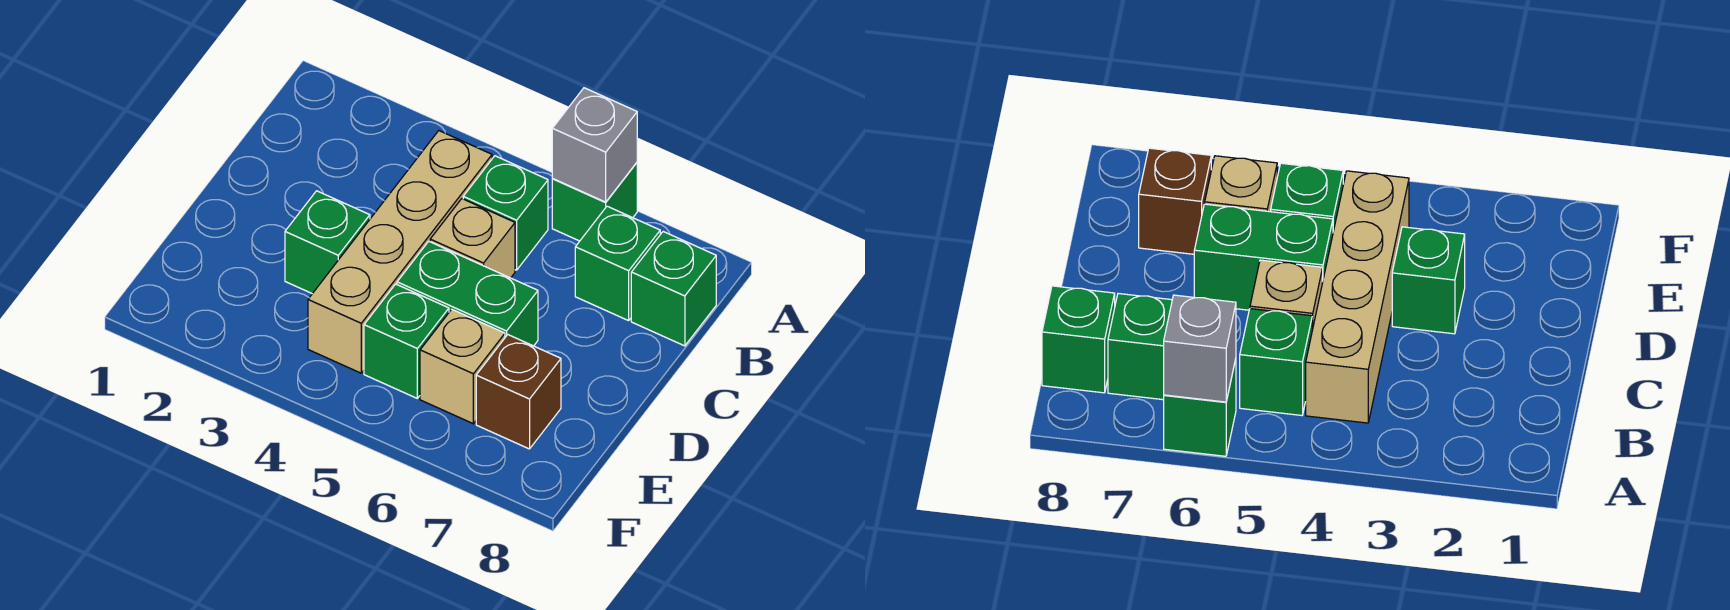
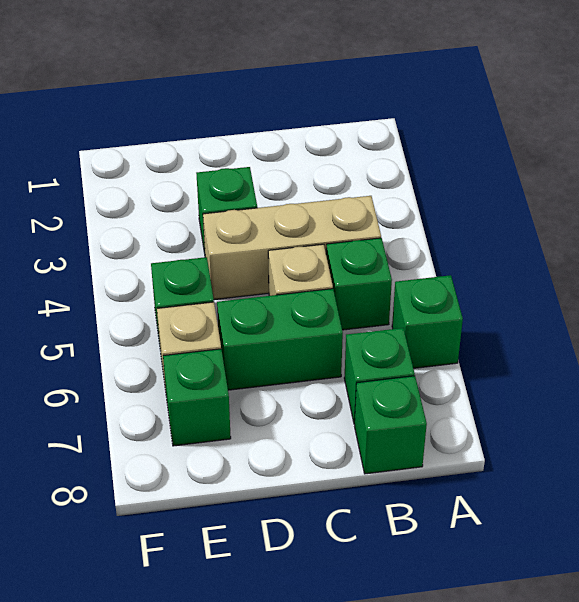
grey brick A6 level 2 -> none
tan brick B4:E4 level 1 -> tan brick B4:D4 level 1
green brick D5:D6 level 1 -> green brick C6:D6 level 1
brown brick E7 level 1 -> green brick E7 level 1

